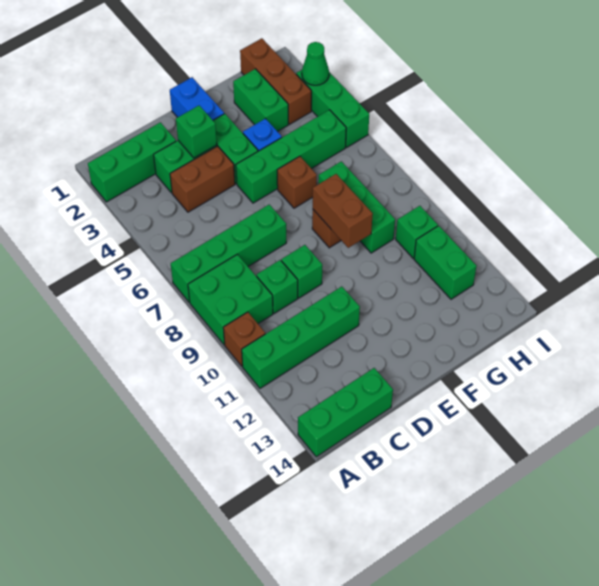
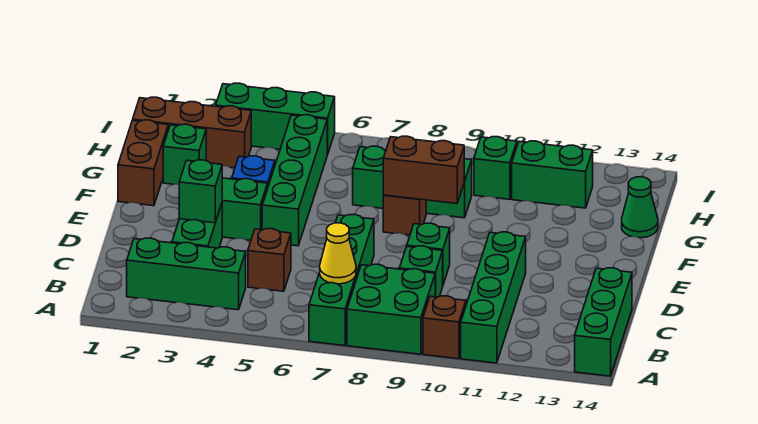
green brick A2:C2 level 1 -> green brick B2:B4 level 1
none -> yellow cone B7 level 2
brown brick C4:D4 level 1 -> brown brick F1:G1 level 1
blue brick E1:E2 level 1 -> none
brown brick F6 level 1 -> brown brick C5 level 1
green brick G2:G3 level 1 -> green brick G2 level 1
green cone I3 level 2 -> green cone G14 level 1

